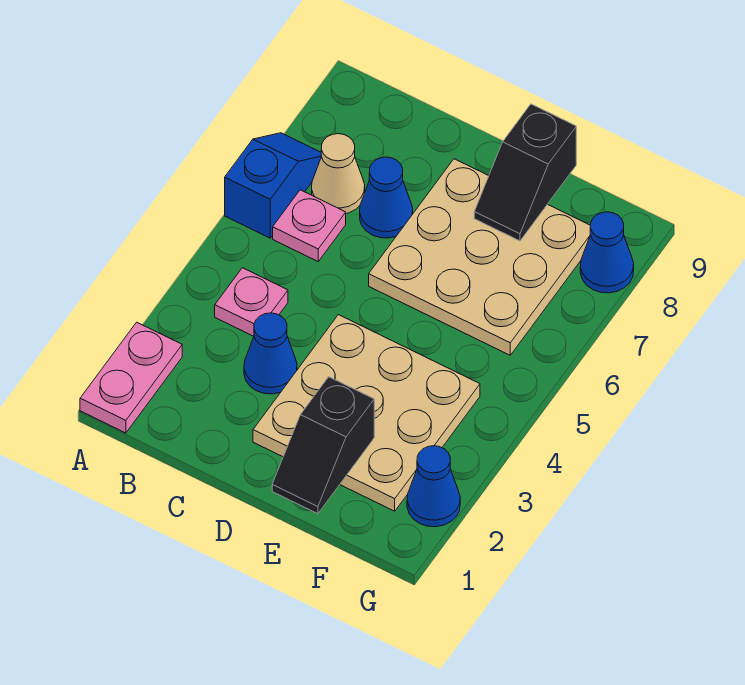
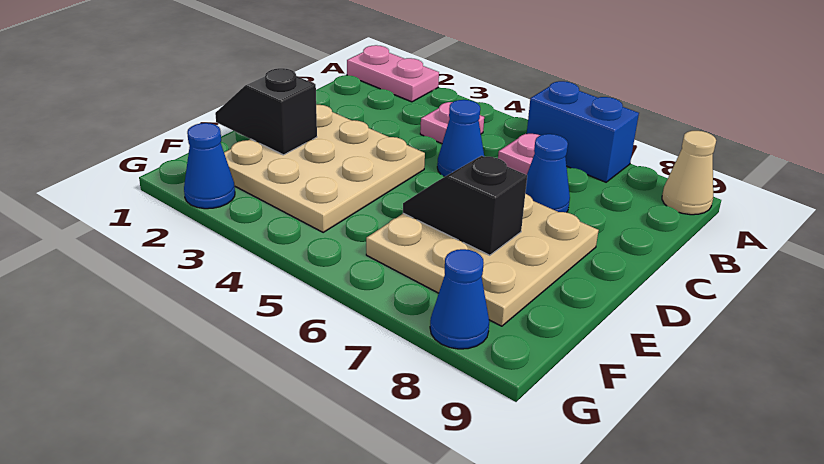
blue slope A6:A7 level 1 top 6 -> blue brick A6:A7 level 1
tan cone B7 level 1 -> tan cone A9 level 1
blue cone C3 level 1 -> blue cone C5 level 1
black slope E8:E9 level 2 top 9 -> black slope E6:E7 level 2 top 7

